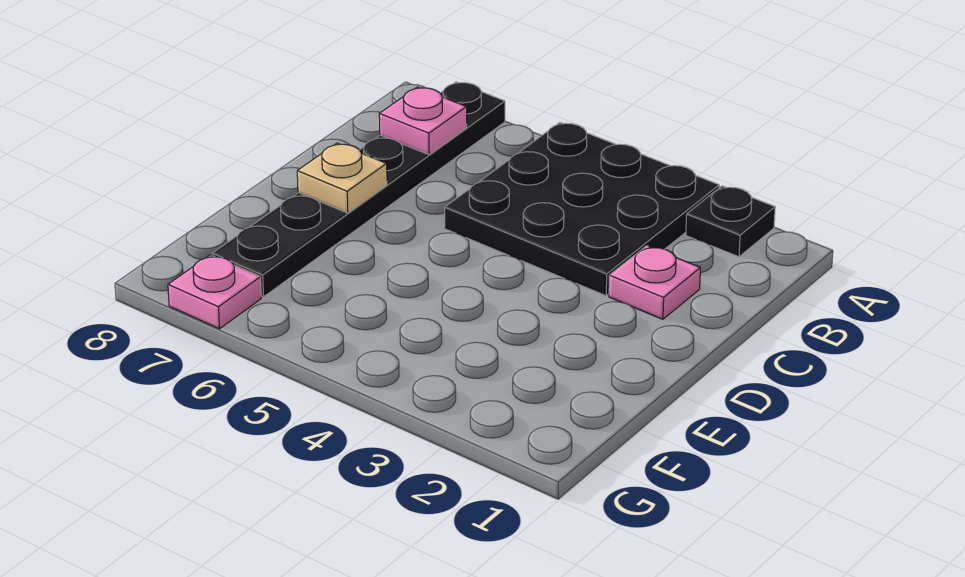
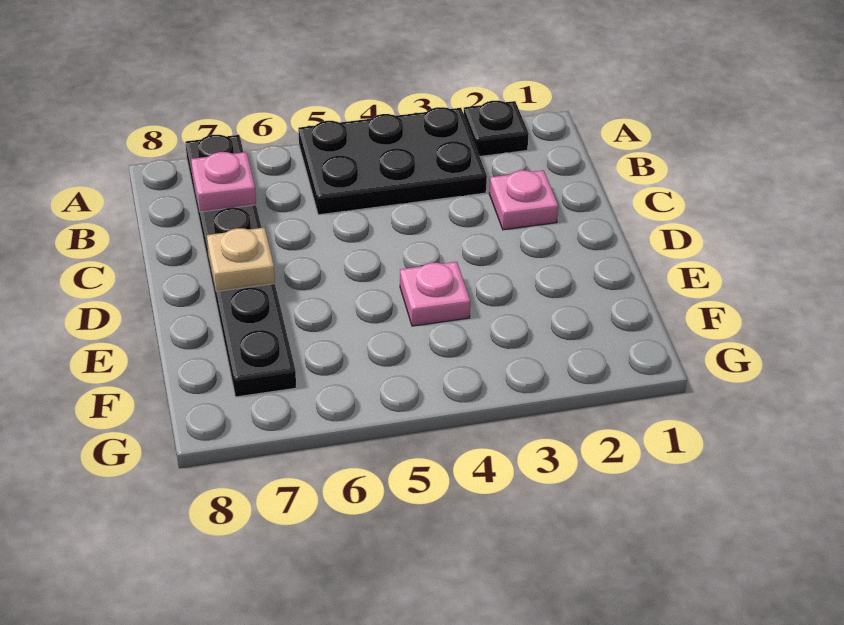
black plate A3:C5 level 1 -> black plate A3:B5 level 1
pink plate G7 level 1 -> pink plate E4 level 1

